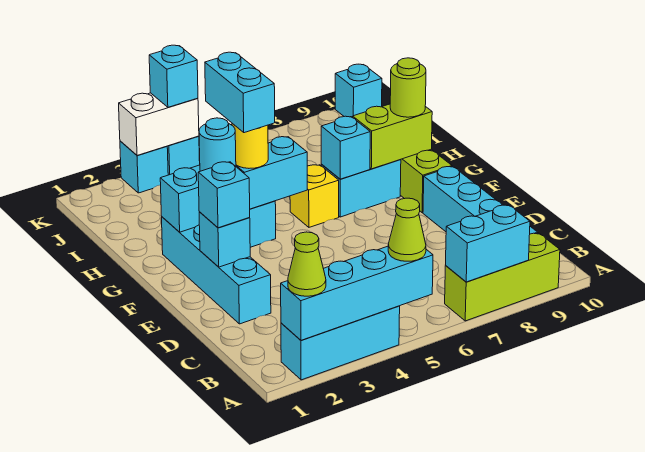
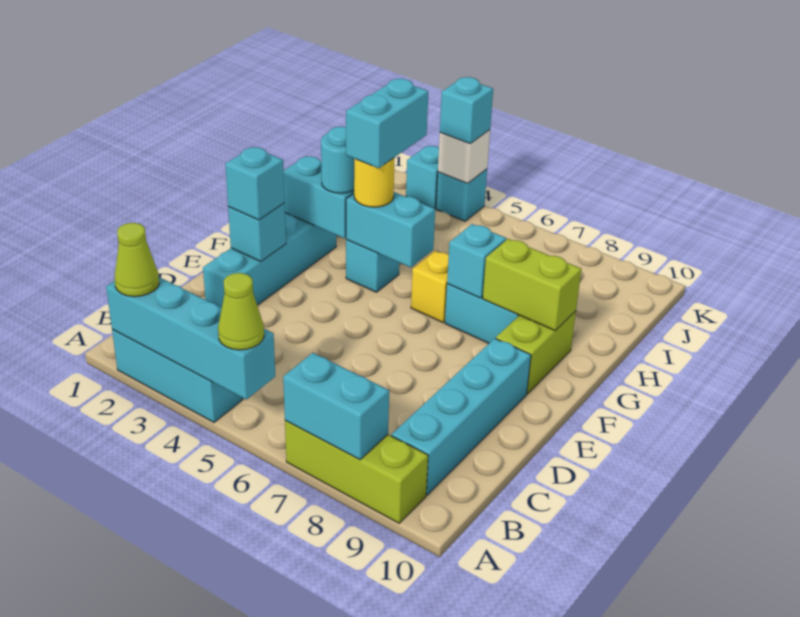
lime round brick G9 level 3 -> none
white brick K3:K4 level 2 -> white brick K4 level 2
cyan brick K10 level 1 -> none

